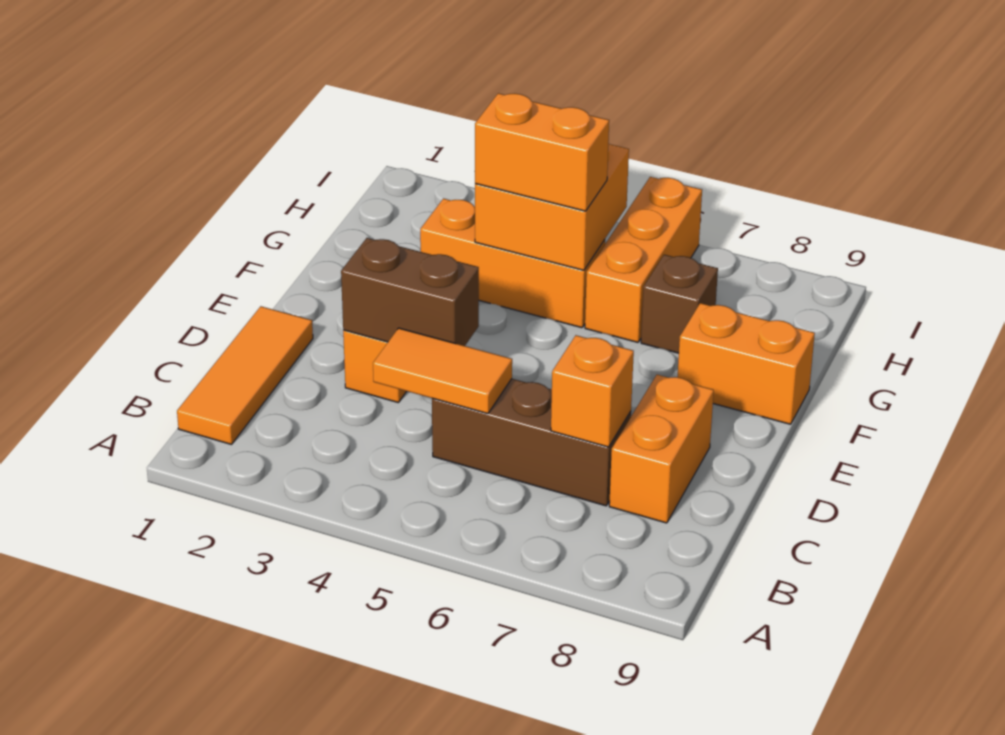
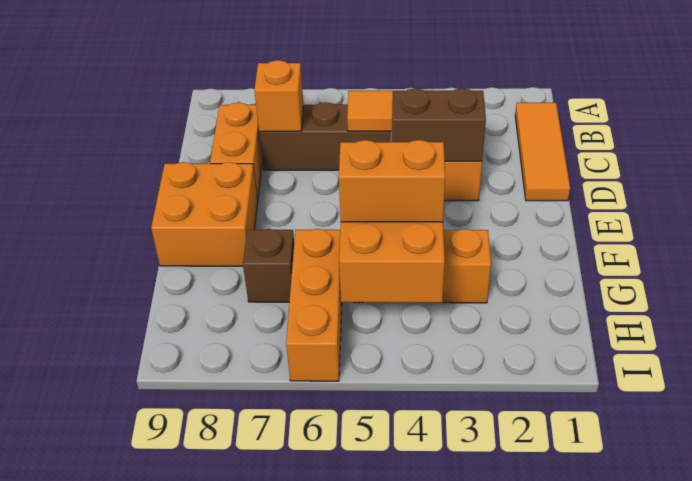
orange brick F8:F9 level 1 -> orange brick E8:F9 level 1

